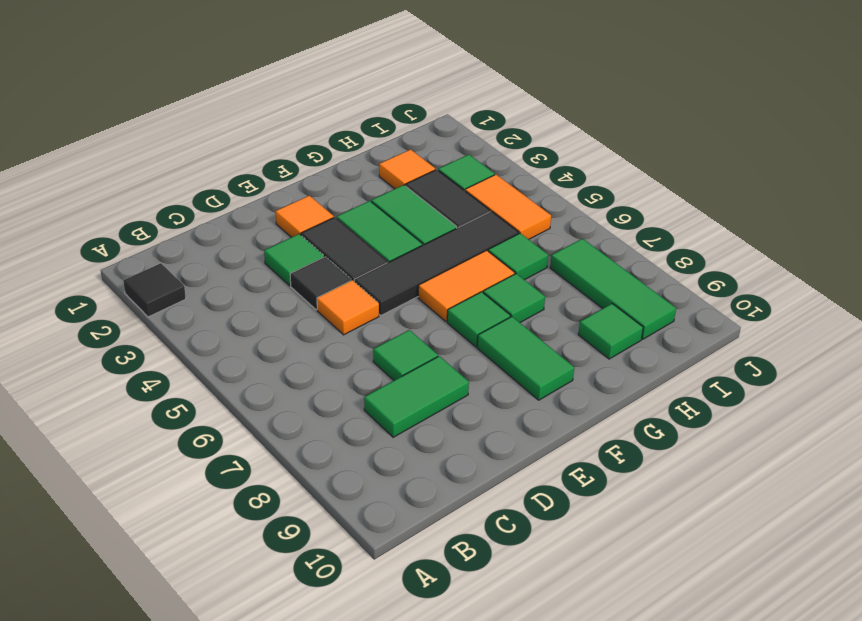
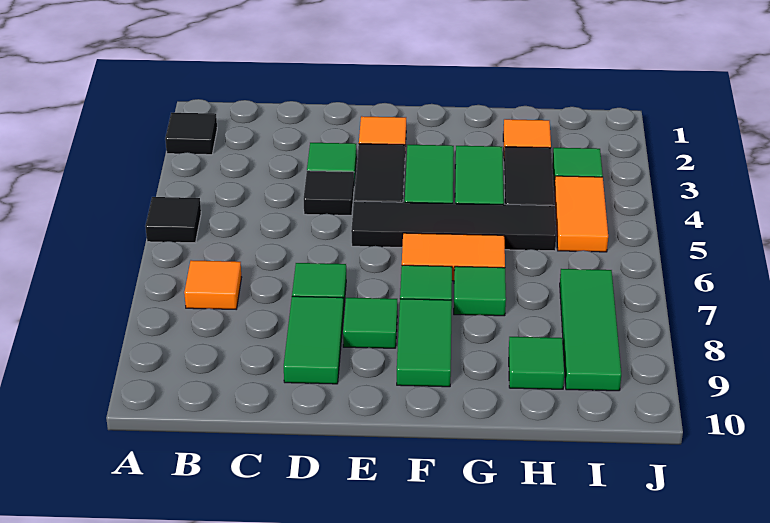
none -> black tile A5 level 1
green tile C8:D8 level 1 -> green tile D8:D9 level 1
orange tile D5 level 1 -> orange tile B7 level 1
green tile H6 level 1 -> green tile E8 level 1

